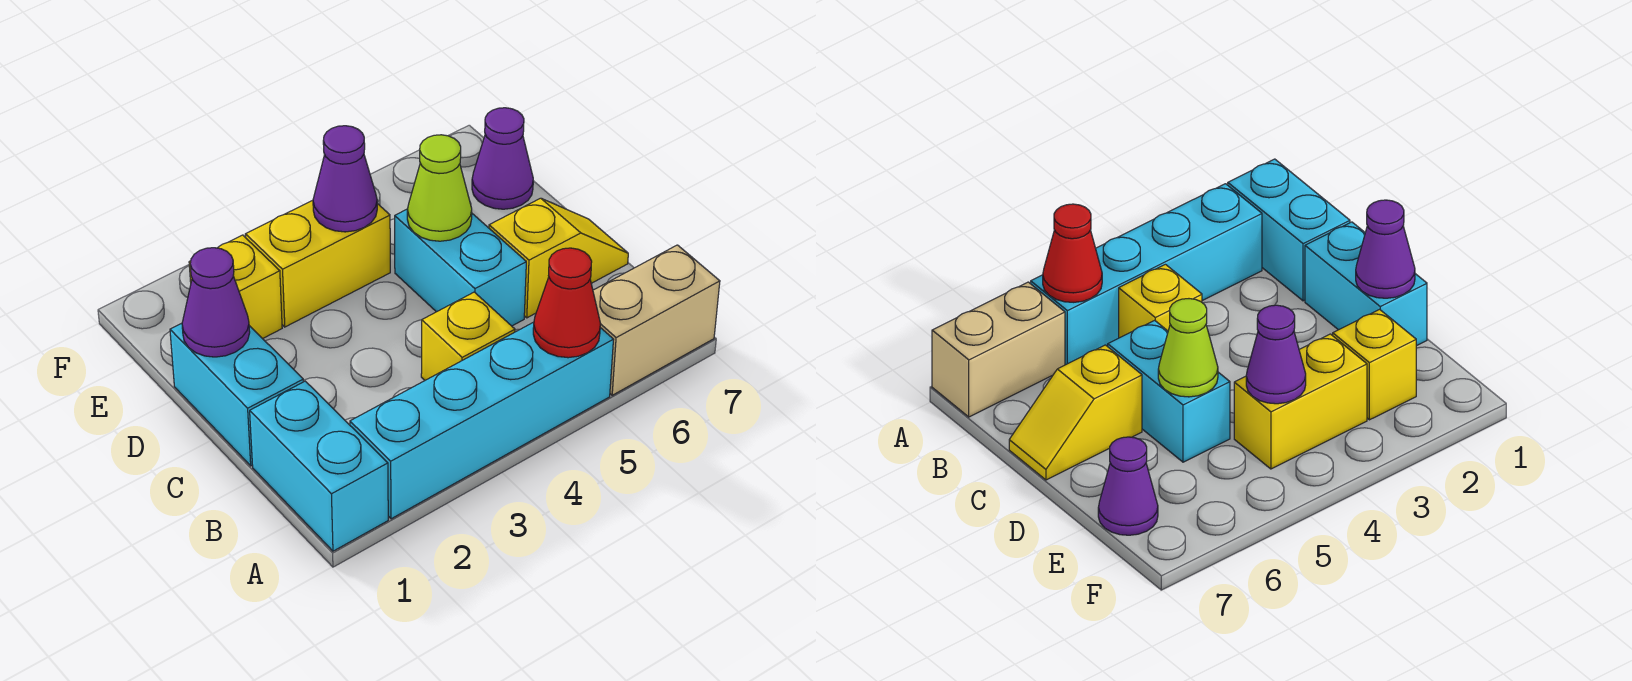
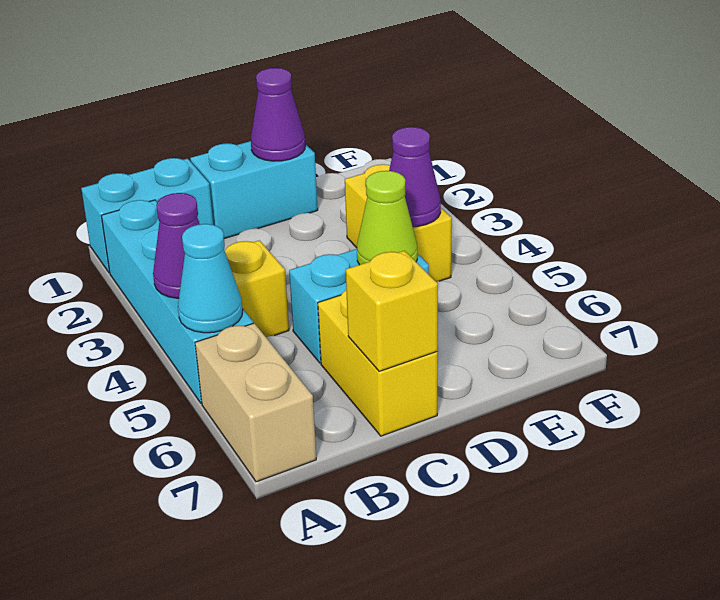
red cone A5 level 2 -> cyan cone A5 level 2
yellow slope C6:C7 level 1 top 6 -> yellow brick C6:C7 level 1
yellow brick E2 level 1 -> yellow brick C7 level 2
purple cone E7 level 1 -> purple cone A4 level 2

